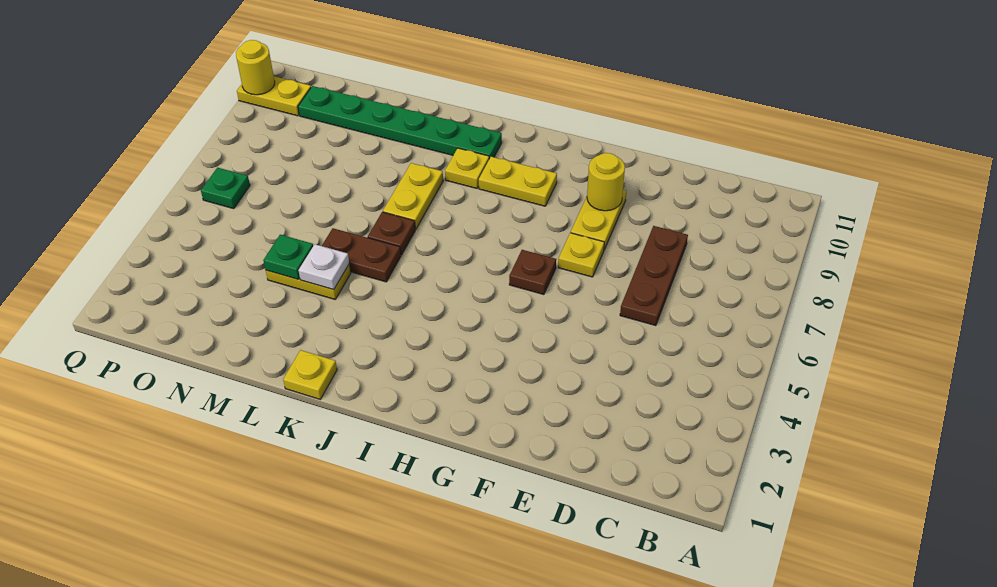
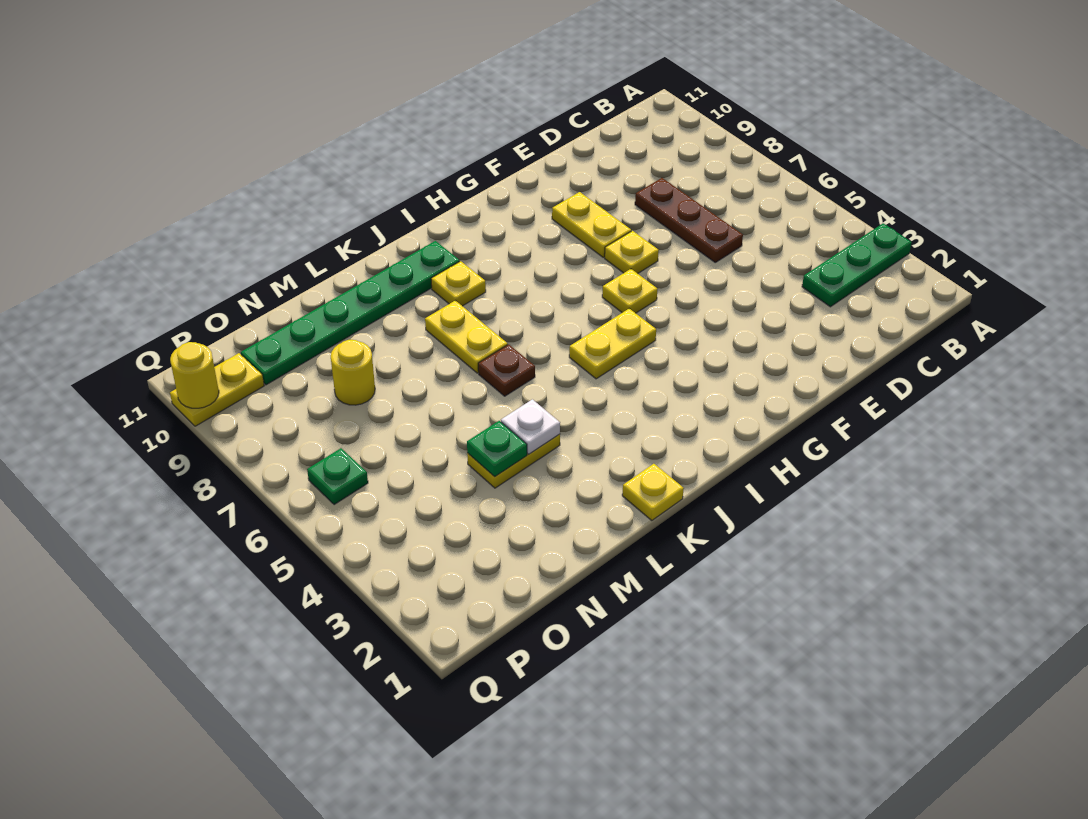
none -> green plate A3:C3 level 1
yellow round brick F9 level 2 -> yellow round brick N8 level 1
brown plate G6 level 1 -> yellow plate G6 level 1
yellow plate H9:I9 level 1 -> yellow plate H5:I5 level 1
brown plate K5:L5 level 1 -> none

